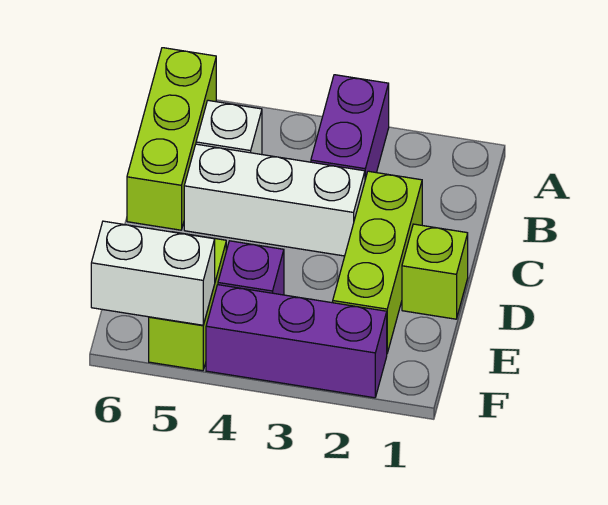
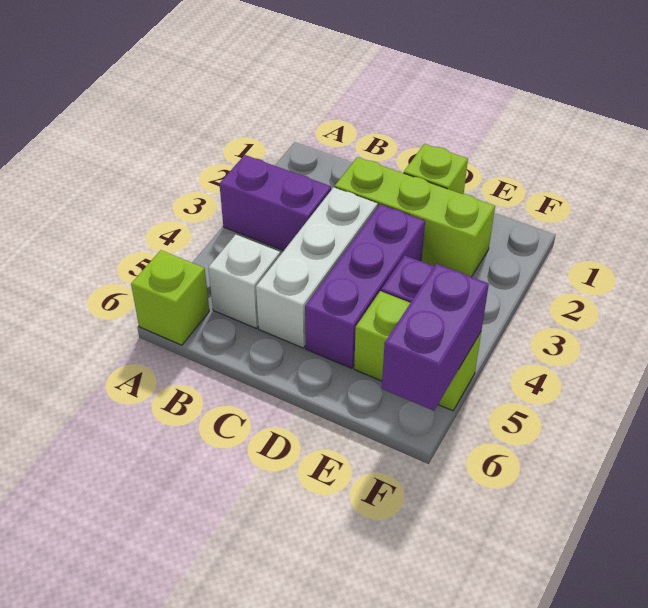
lime brick A6:C6 level 1 -> lime brick A6 level 1
purple brick F2:F4 level 1 -> purple brick D3:D5 level 1
white brick F5:F6 level 2 -> purple brick F5:F6 level 2

